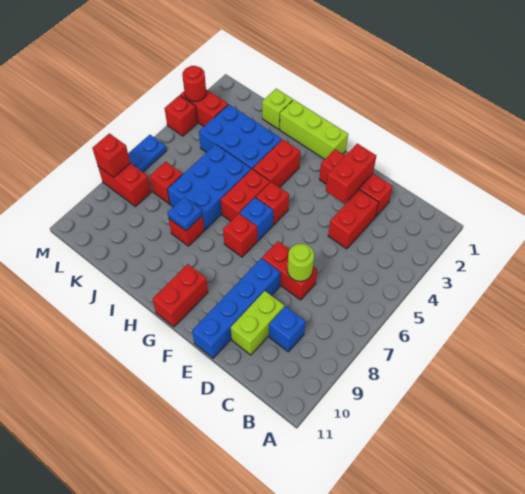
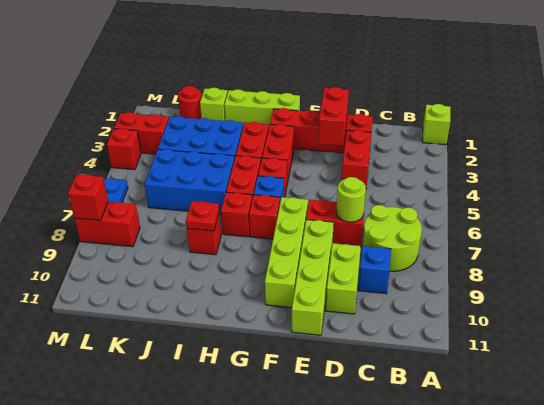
none -> lime brick A1 level 1
none -> lime round brick B7:C8 level 1
red brick D2:F2 level 1 -> red brick D2:G2 level 1
blue brick E8:E11 level 1 -> lime brick E8:E11 level 1
none -> lime brick F7:F10 level 1
red brick G10:G11 level 1 -> red brick G3:G4 level 1
blue brick I5:J7 level 1 -> blue brick I5:K6 level 1
blue plate I8 level 2 -> red plate I8 level 2
red brick K7 level 1 -> red brick H7 level 1
red round brick M3 level 2 -> red round brick K1 level 1

